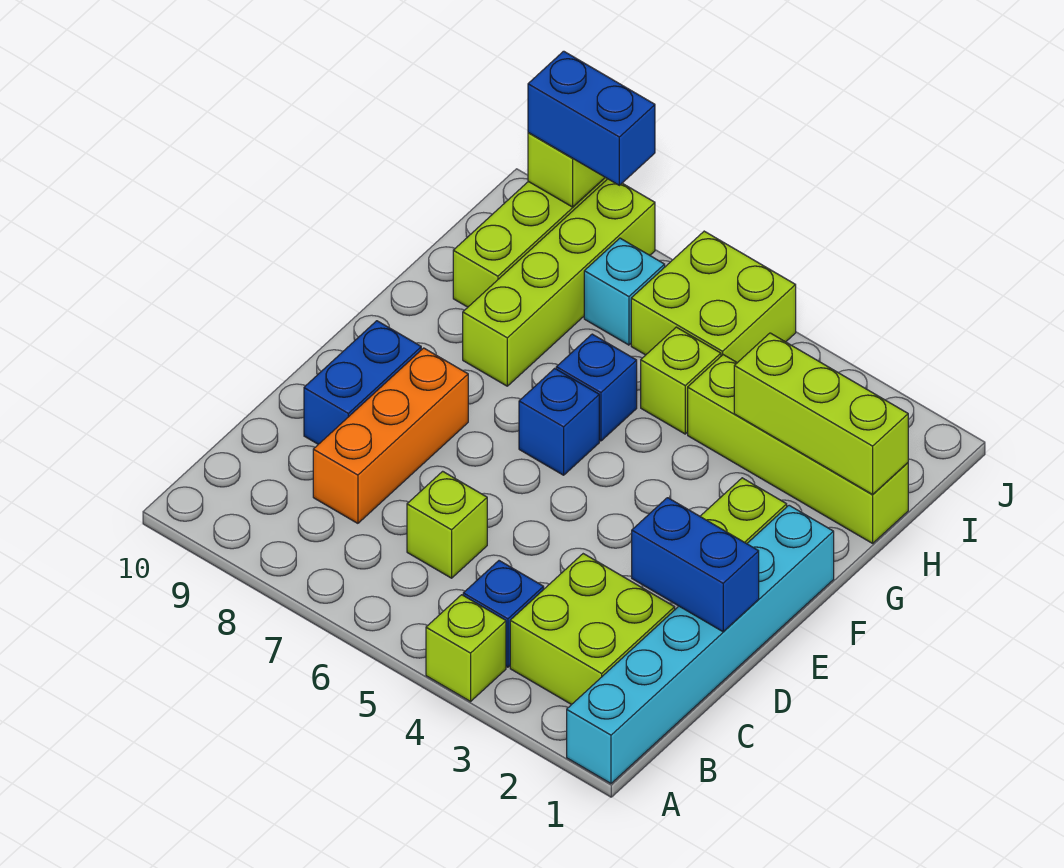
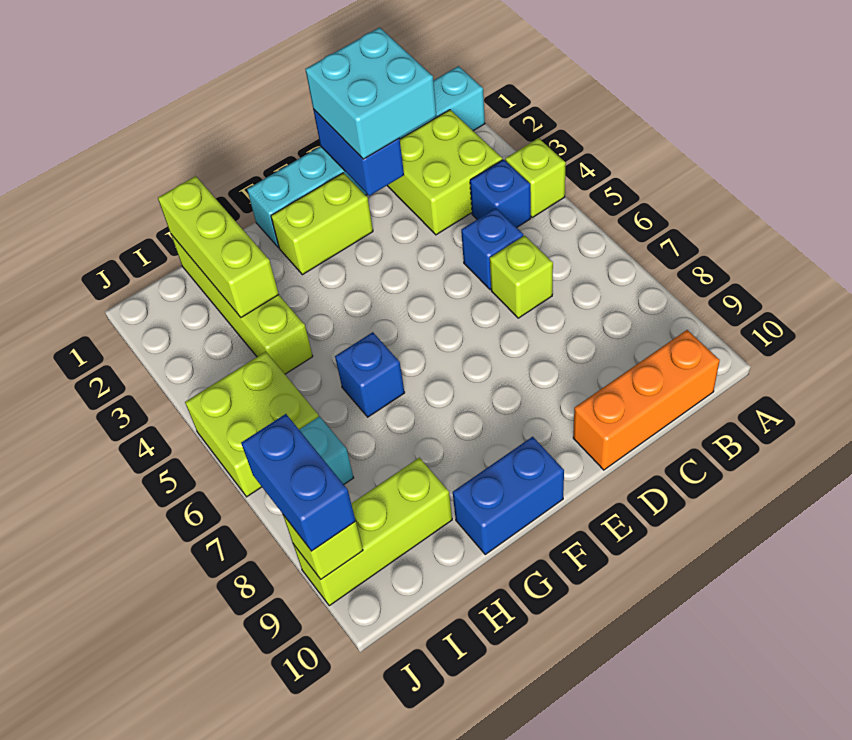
none -> cyan brick C1:D2 level 3
orange brick C8:E8 level 1 -> orange brick B10:D10 level 1
blue brick D9:E9 level 1 -> blue brick F10:G10 level 1
blue brick F6 level 1 -> blue brick C5 level 1
lime brick G8:J8 level 1 -> none
lime brick H5 level 1 -> none

